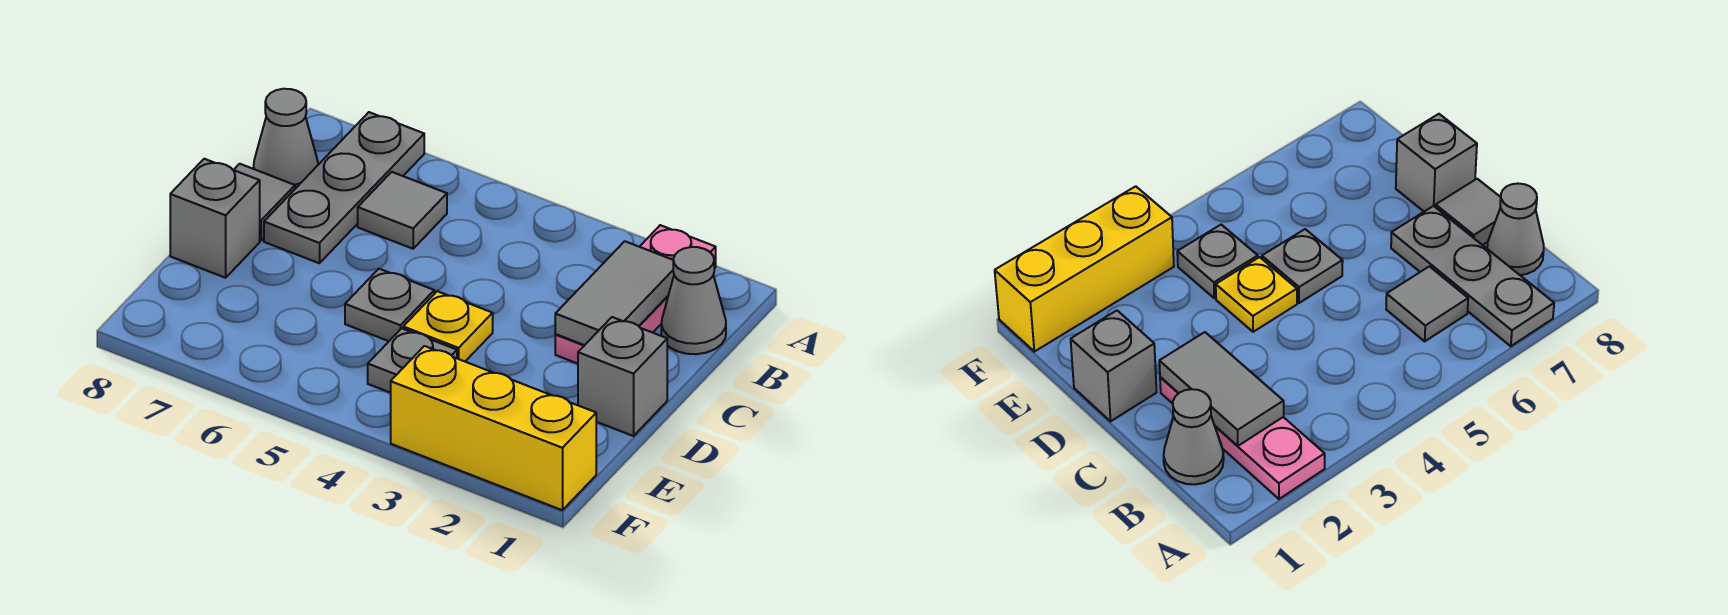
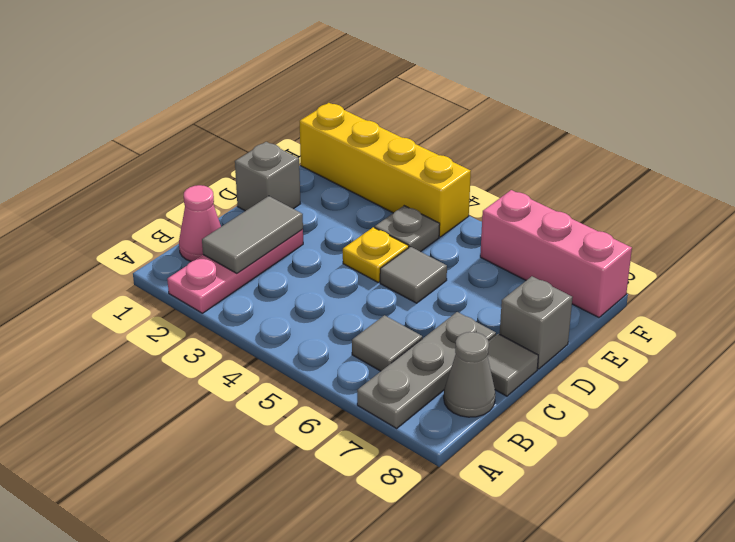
grey cone B1 level 1 -> pink cone B1 level 1
grey plate D5 level 1 -> grey tile D5 level 1
yellow brick F1:F3 level 1 -> yellow brick F1:F4 level 1
none -> pink brick F6:F8 level 1

